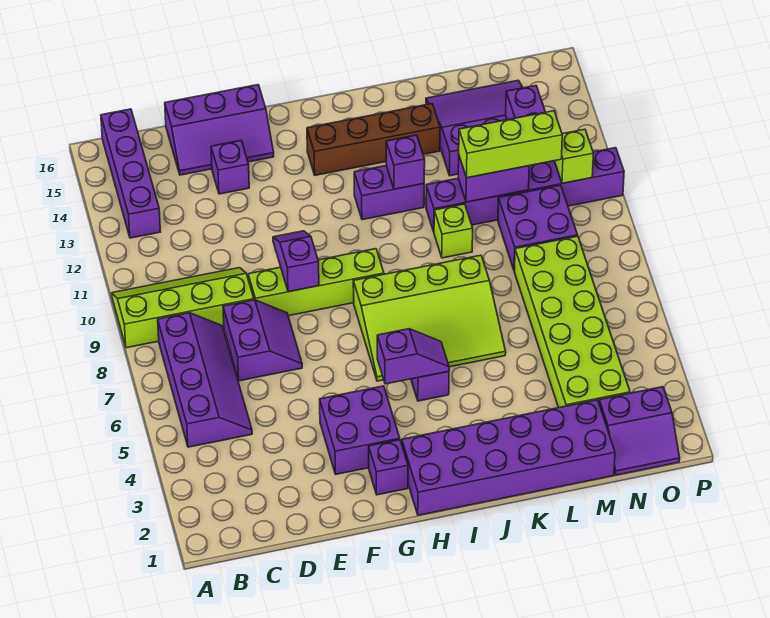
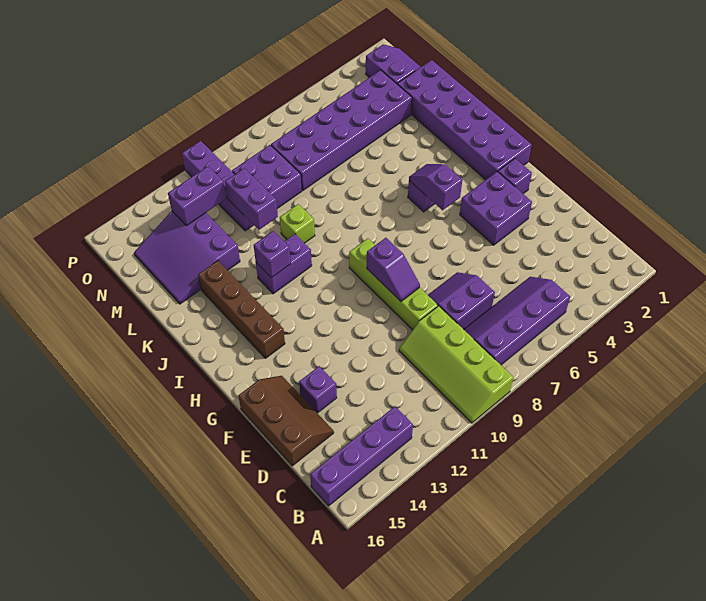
purple slope D15:F16 level 1 top 16 -> brown slope D15:F16 level 1 top 16
purple slope F9:F10 level 2 top 9 -> purple slope F9:G9 level 2 top G
lime slope H6:K8 level 1 top 8 -> none
purple brick I12:J12 level 1 -> purple brick J11:J12 level 1
purple brick K11:P11 level 1 -> purple brick M11:P11 level 1
lime brick L11:N11 level 3 -> none
lime brick M3:N8 level 1 -> purple brick M3:N8 level 1
lime brick O11 level 2 -> none

